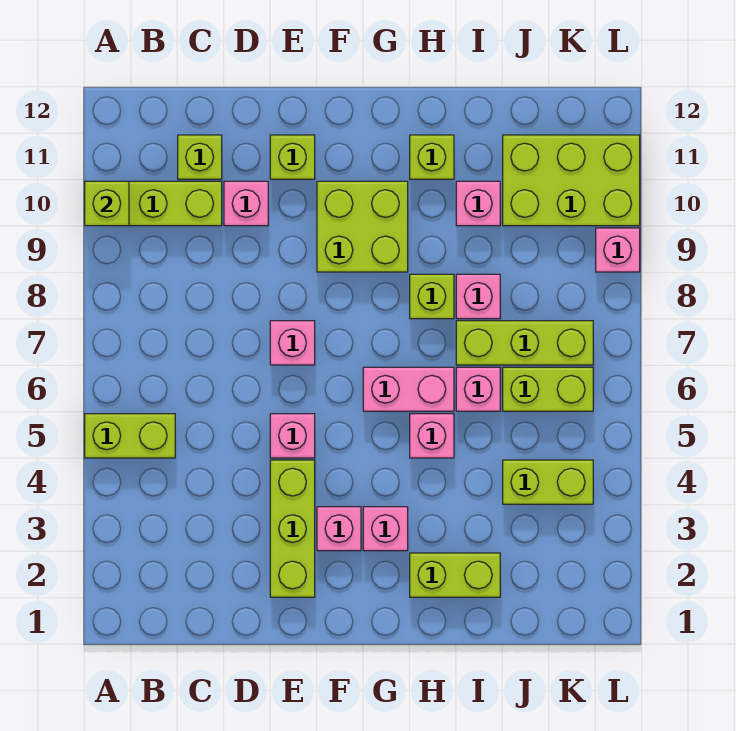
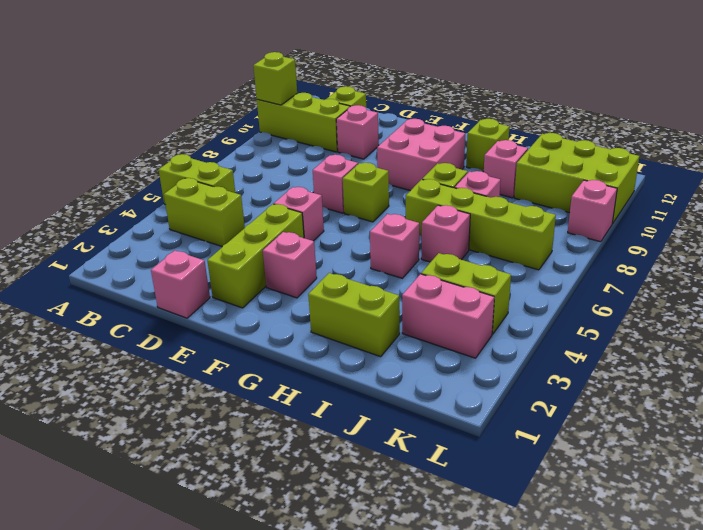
lime brick E11 level 1 -> lime brick F7 level 1
lime brick F9:G10 level 1 -> pink brick F9:G10 level 1
pink brick G3 level 1 -> pink brick D1 level 1
pink brick G6:H6 level 1 -> pink brick J3:K3 level 1
lime brick I7:K7 level 1 -> lime brick H7:K7 level 1
lime brick J6:K6 level 1 -> lime brick B4:C4 level 1

